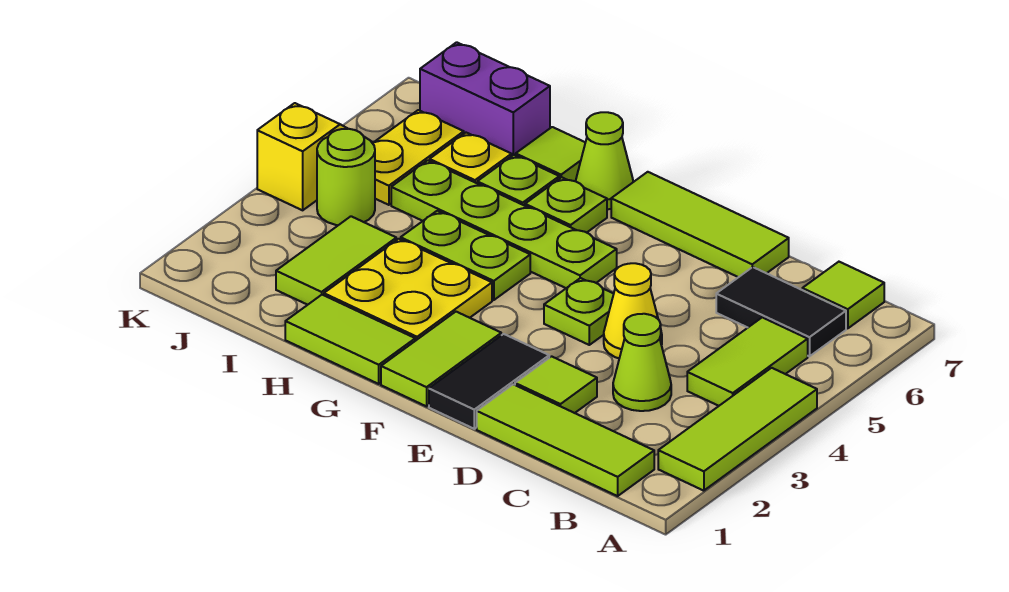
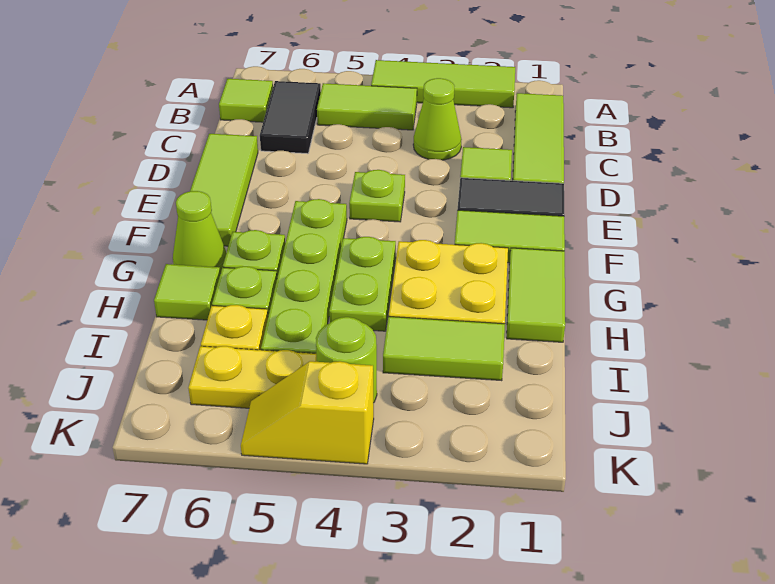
yellow cone D4 level 1 -> none
purple brick I7:J7 level 1 -> none

